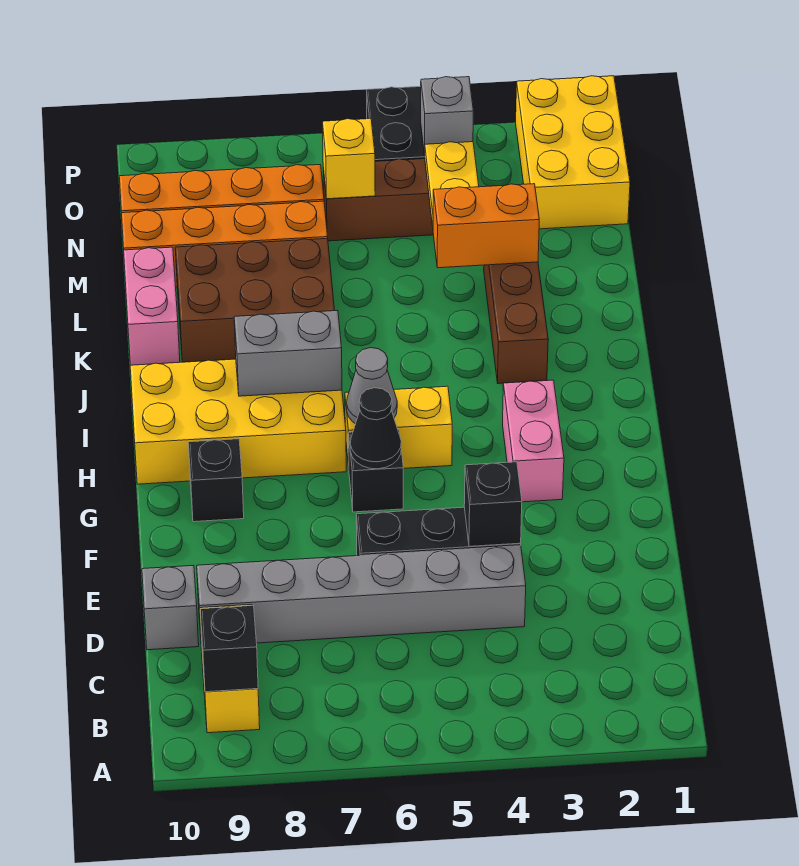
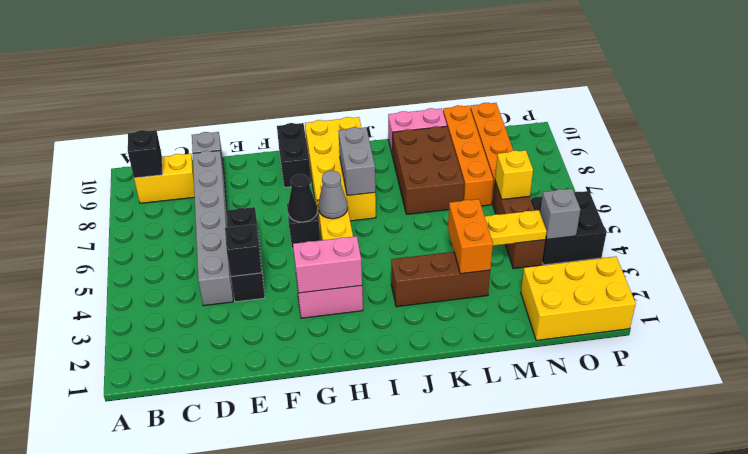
none -> pink brick G3:H3 level 2
black brick G9 level 1 -> black brick G9:G10 level 1

